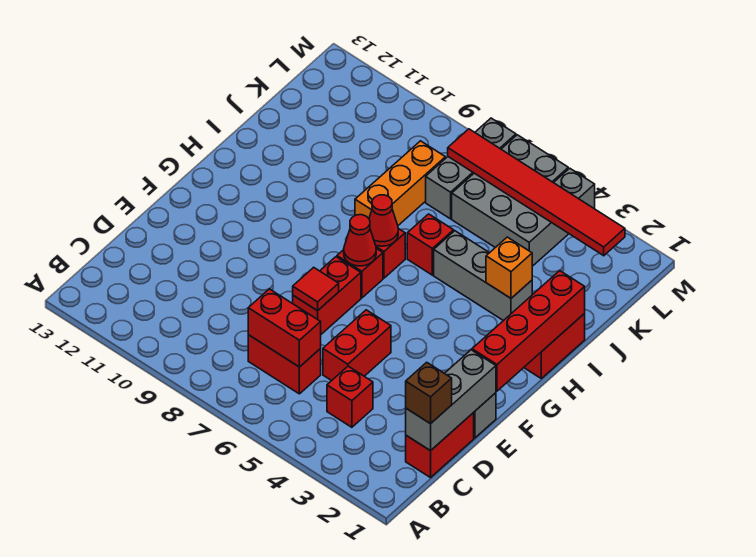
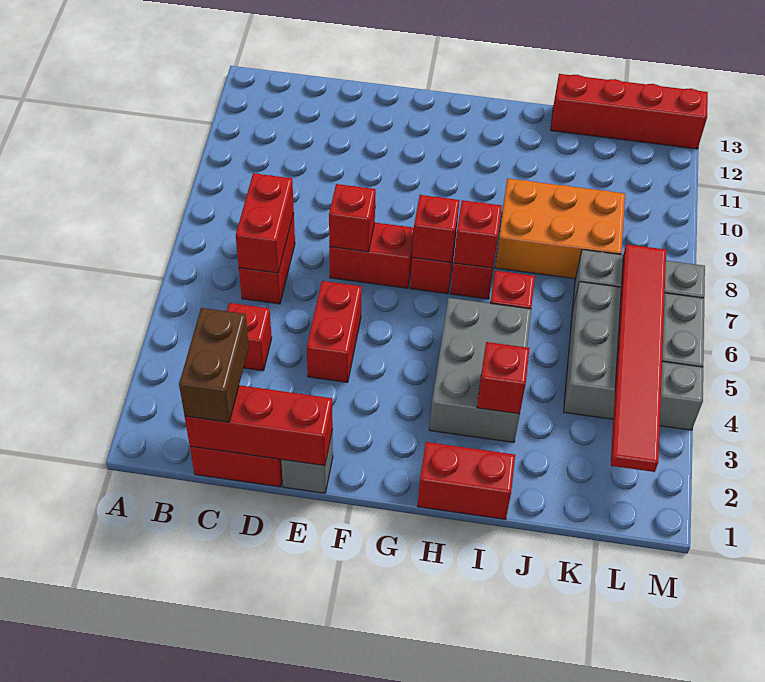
grey brick C1:E1 level 2 -> red brick C1:E1 level 2
brown brick C1 level 3 -> brown brick C1:C2 level 3
red brick D5:E5 level 1 -> red brick E4:E5 level 1
red tile E7 level 2 -> red brick E7 level 2
red brick F1:I1 level 2 -> red brick J13:M13 level 1
red cone G7 level 2 -> red brick G7 level 2
red cone H7 level 2 -> red brick H7 level 2
grey brick I3:I5 level 1 -> grey brick H3:I5 level 1
orange brick I3 level 2 -> red brick I3 level 2
orange brick I8:K8 level 1 -> orange brick I8:K9 level 1

